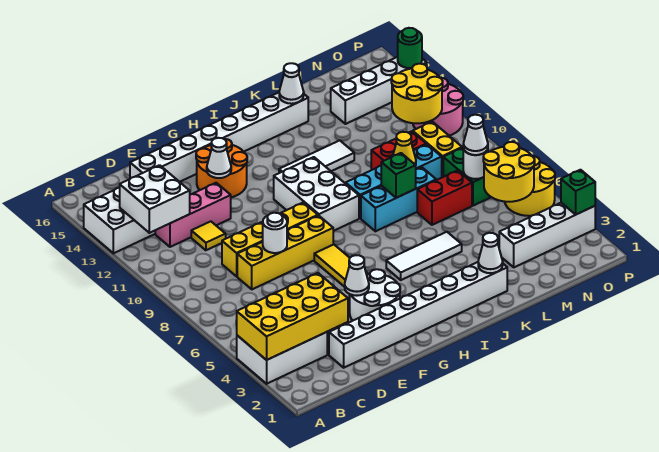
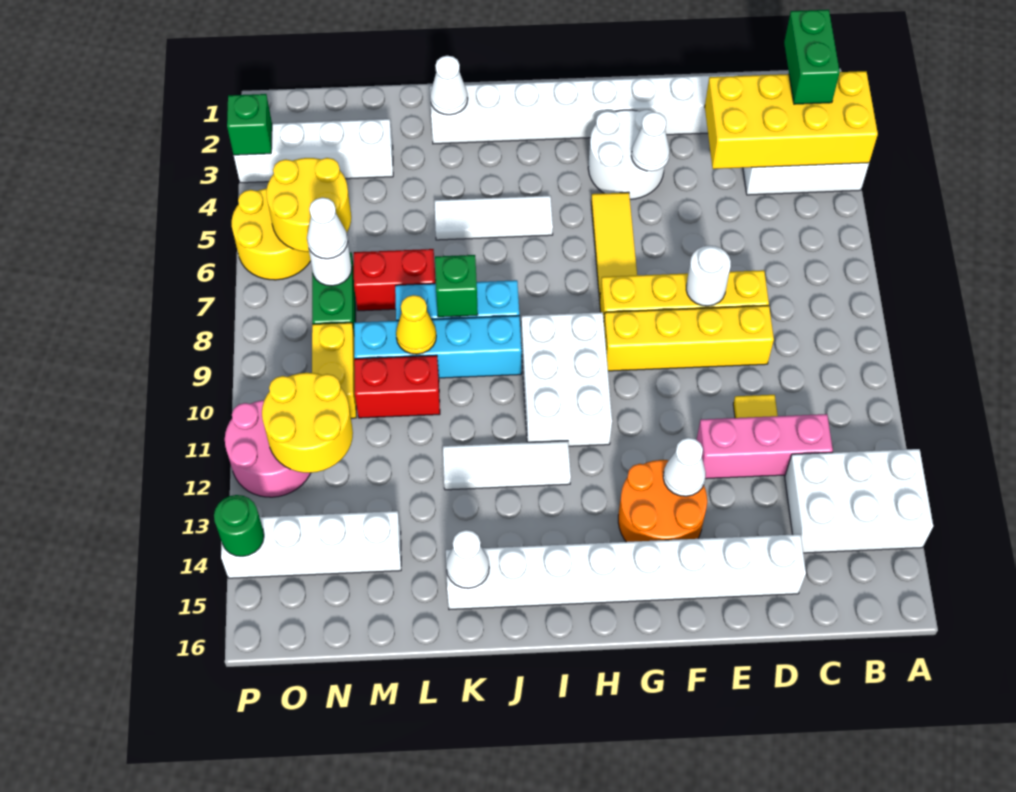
none -> green brick B2:B3 level 3
white brick B12:C13 level 2 -> none

